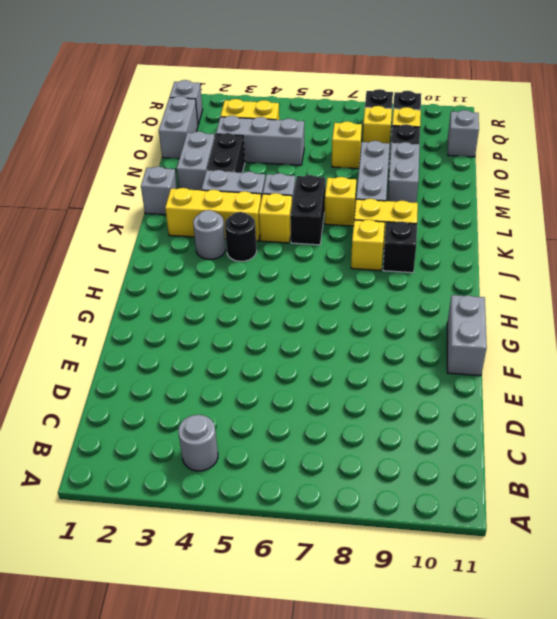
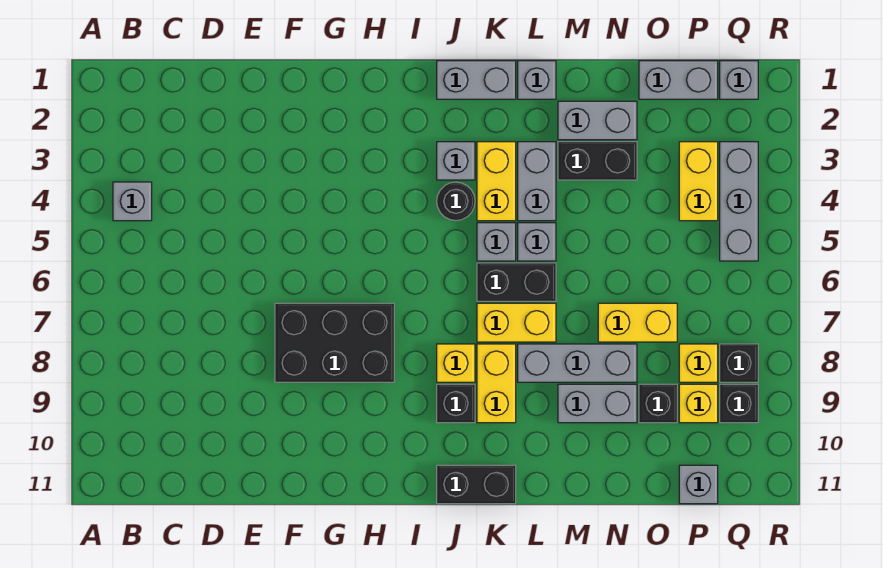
grey round brick B4 level 1 -> grey brick B4 level 1
none -> black brick F7:H8 level 1
grey brick F11:G11 level 1 -> grey brick J1:K1 level 1
grey round brick J3 level 1 -> grey brick J3 level 1
none -> black brick J11:K11 level 1
yellow brick K2:K4 level 1 -> yellow brick K3:K4 level 1
yellow brick K5 level 1 -> grey brick K5 level 1
yellow brick L7 level 1 -> yellow brick K7:L7 level 1
grey brick O3:O5 level 1 -> grey brick Q3:Q5 level 1
yellow brick O7 level 1 -> yellow brick N7:O7 level 1

